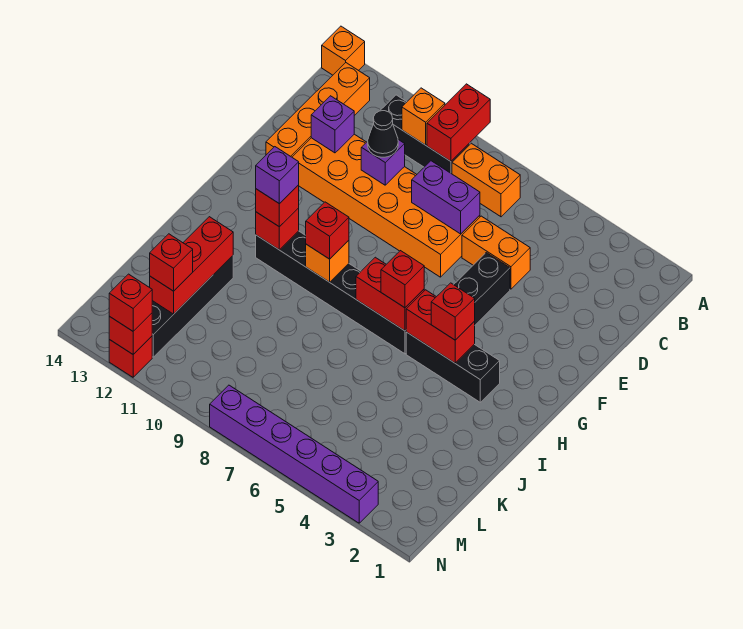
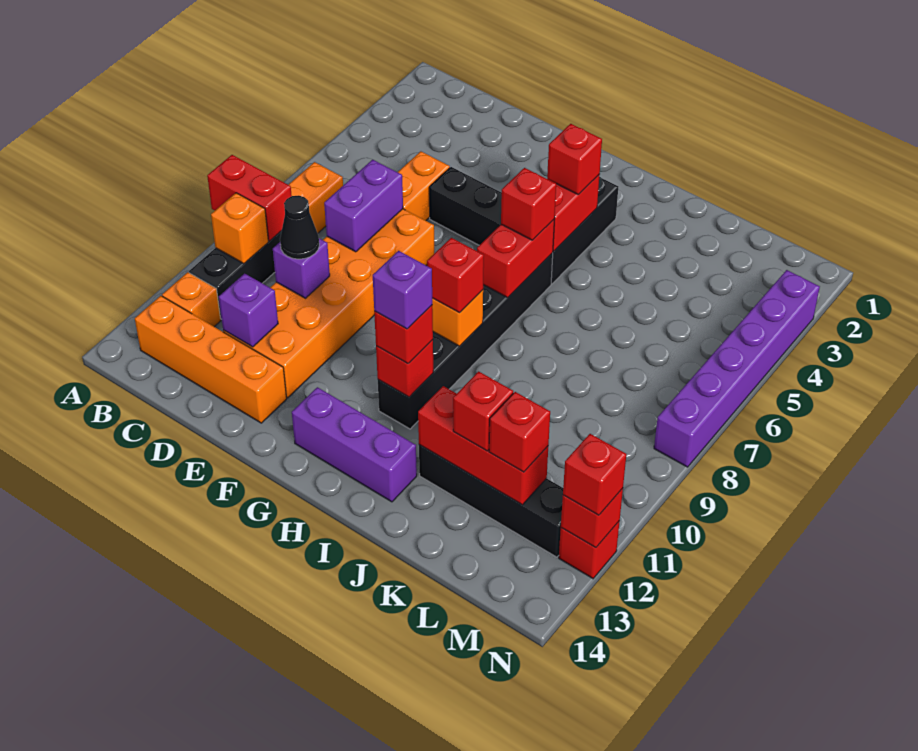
orange brick A14 level 1 -> orange brick B12 level 1
none -> purple brick G13:I13 level 1
none -> red brick K12 level 3

